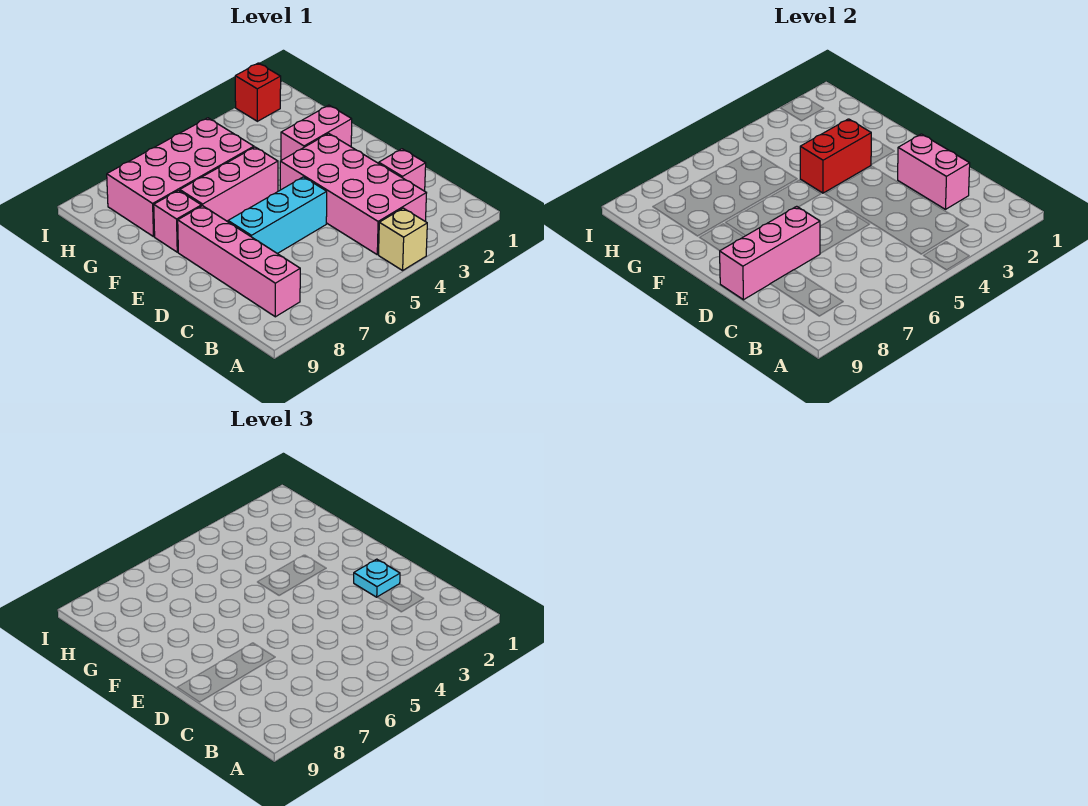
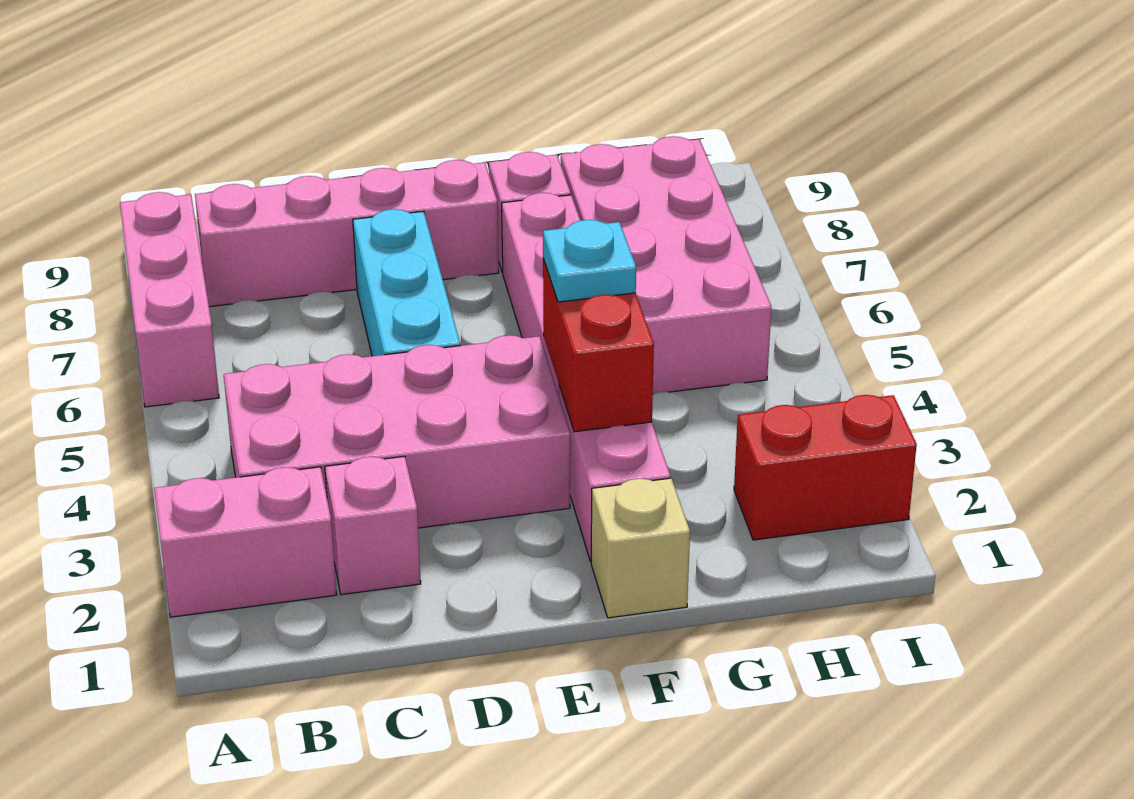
tan brick A4 level 1 -> tan brick F1 level 1
pink brick C2:D2 level 2 -> pink brick A2:B2 level 1
cyan plate D2 level 3 -> cyan plate F4 level 3
pink brick D7:D9 level 2 -> pink brick A6:A8 level 1
red brick I2 level 1 -> red brick H2:I2 level 1

